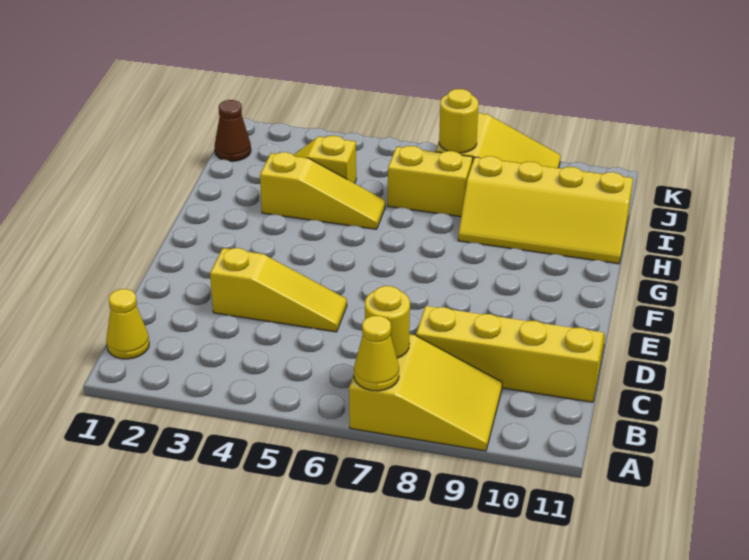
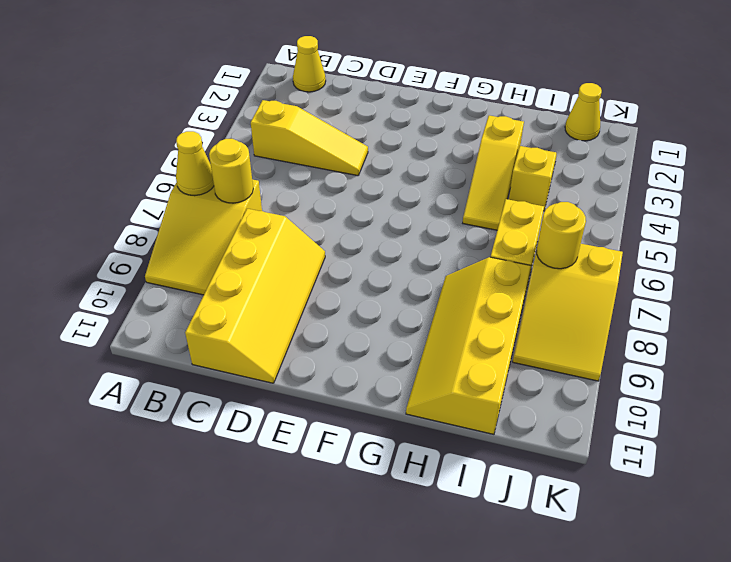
yellow slope D3:D5 level 1 top 3 -> yellow slope B4:D4 level 1 top B
brown cone J1 level 1 -> yellow cone J1 level 1

